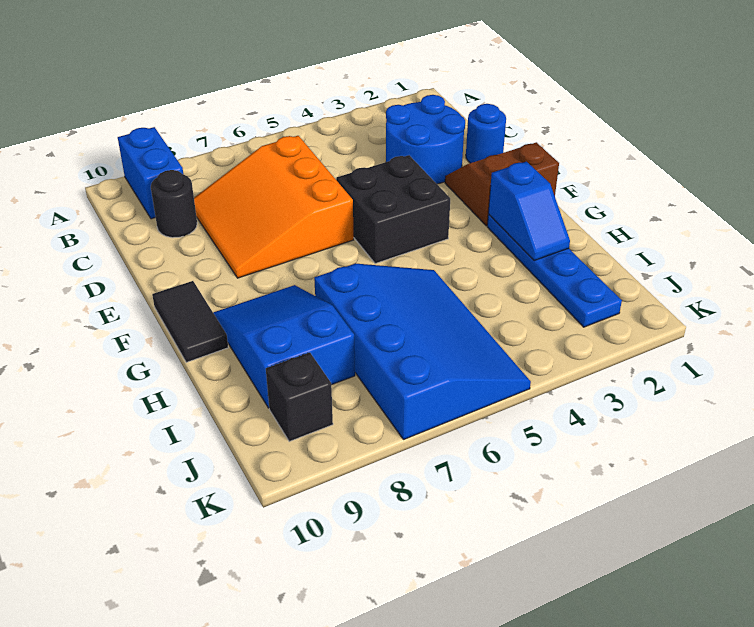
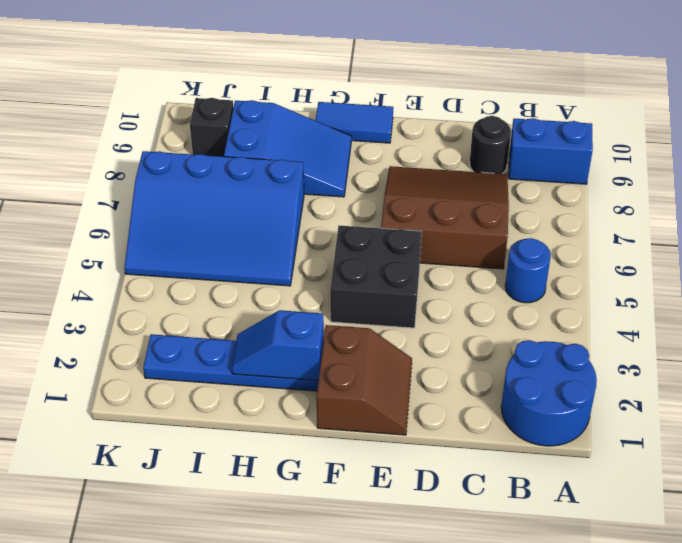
blue round brick C2:D3 level 1 -> blue round brick A1:B2 level 1
orange slope C6:E8 level 1 top 6 -> brown slope C6:E8 level 1 top 6
blue round brick D1 level 1 -> blue round brick B5 level 1
black tile F10:G10 level 1 -> blue tile F10:G10 level 1

